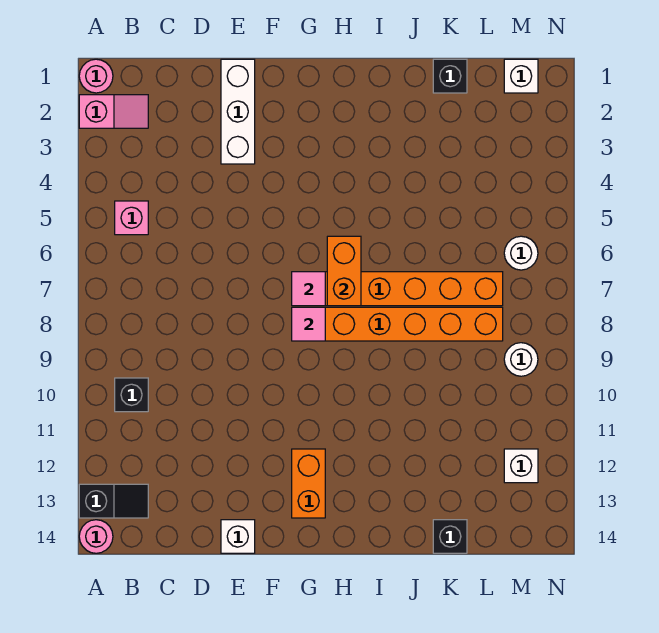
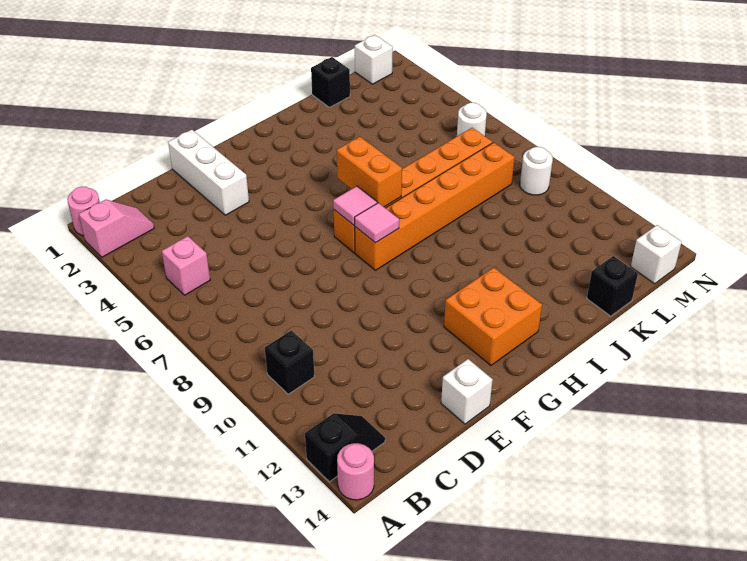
orange brick G12:G13 level 1 -> orange brick G12:H13 level 1
white brick M12 level 1 -> white brick M14 level 1

